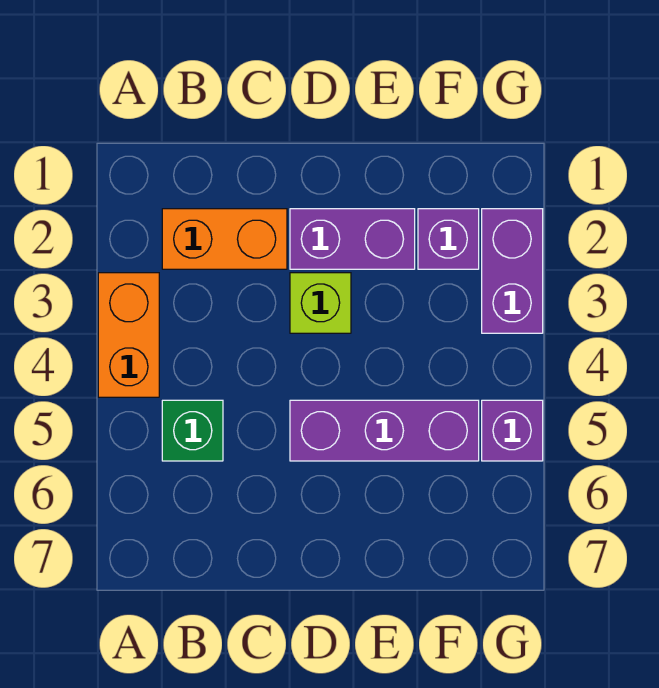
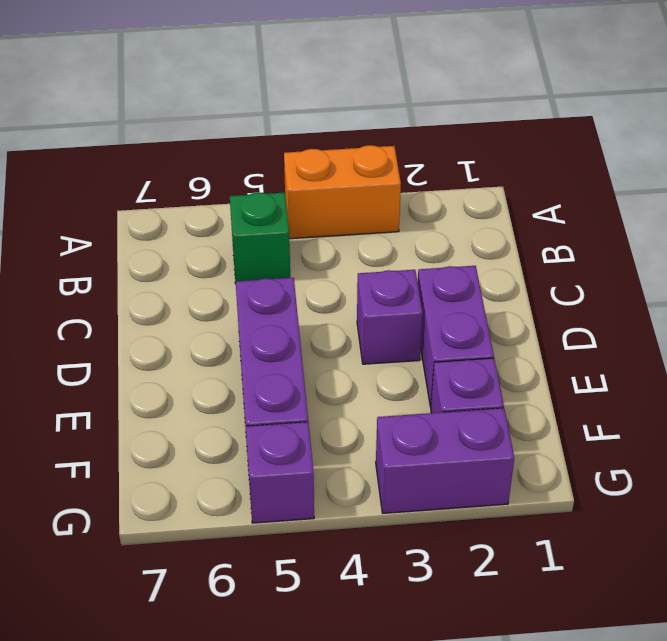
orange brick B2:C2 level 1 -> none
lime brick D3 level 1 -> purple brick D3 level 1

